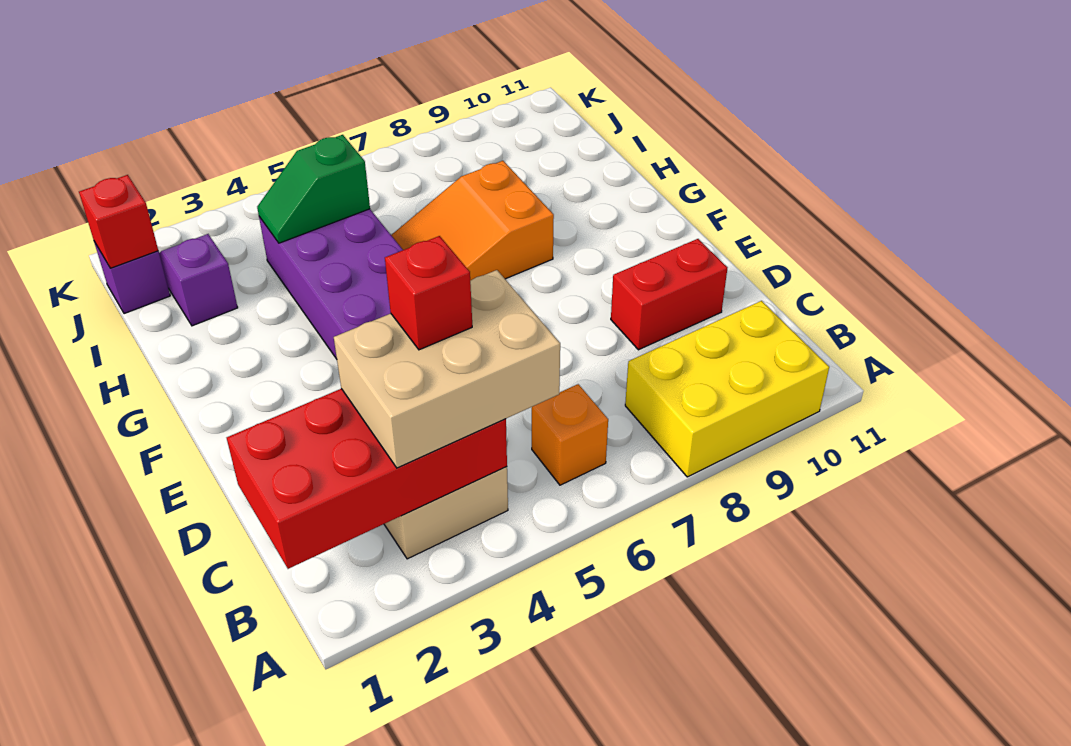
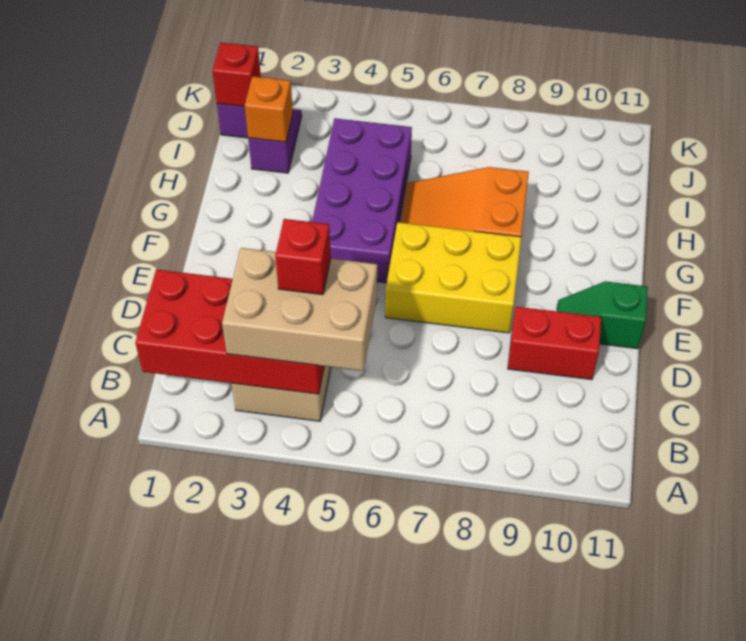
yellow brick A8:B10 level 1 -> yellow brick E6:F8 level 1
orange brick B6 level 1 -> orange brick I2 level 2
green slope I4:I5 level 2 top 5 -> green slope E10:E11 level 1 top 11

